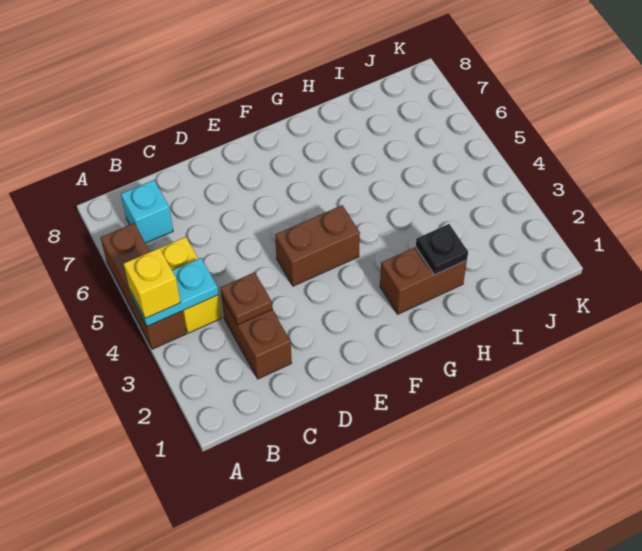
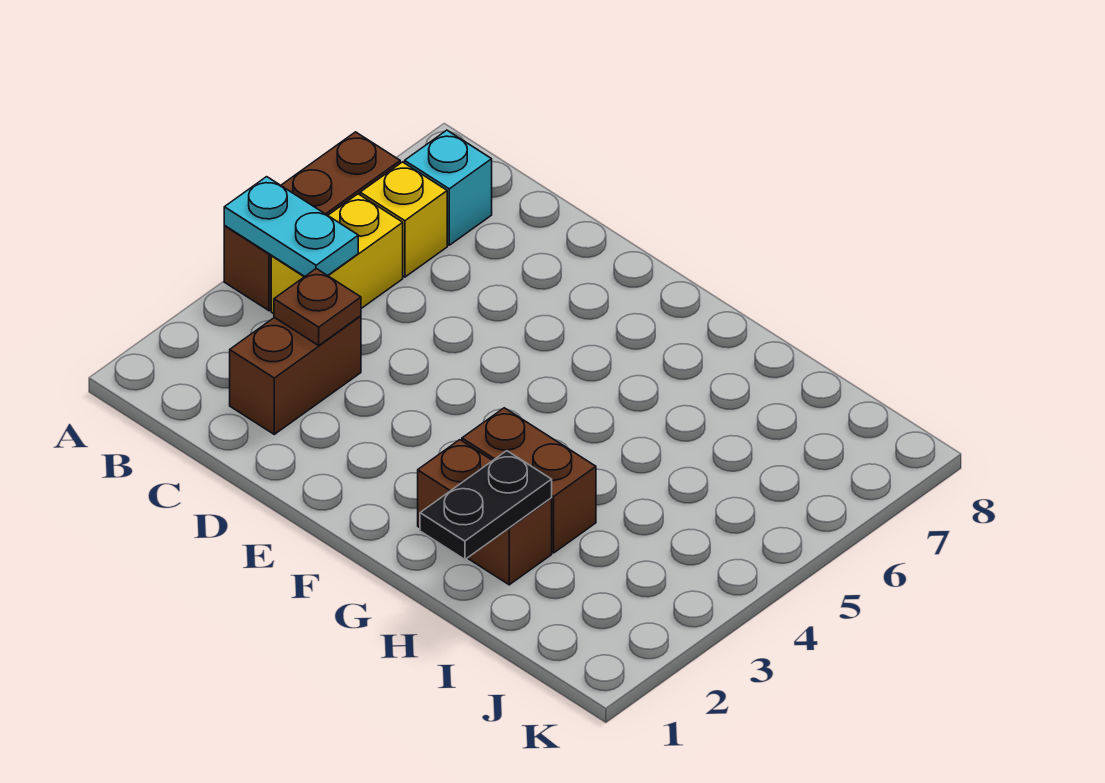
yellow brick A4 level 3 -> yellow brick B6 level 1
brown brick E4:F4 level 1 -> brown brick G3:H3 level 1
black plate H2 level 2 -> black plate H1:H2 level 2

